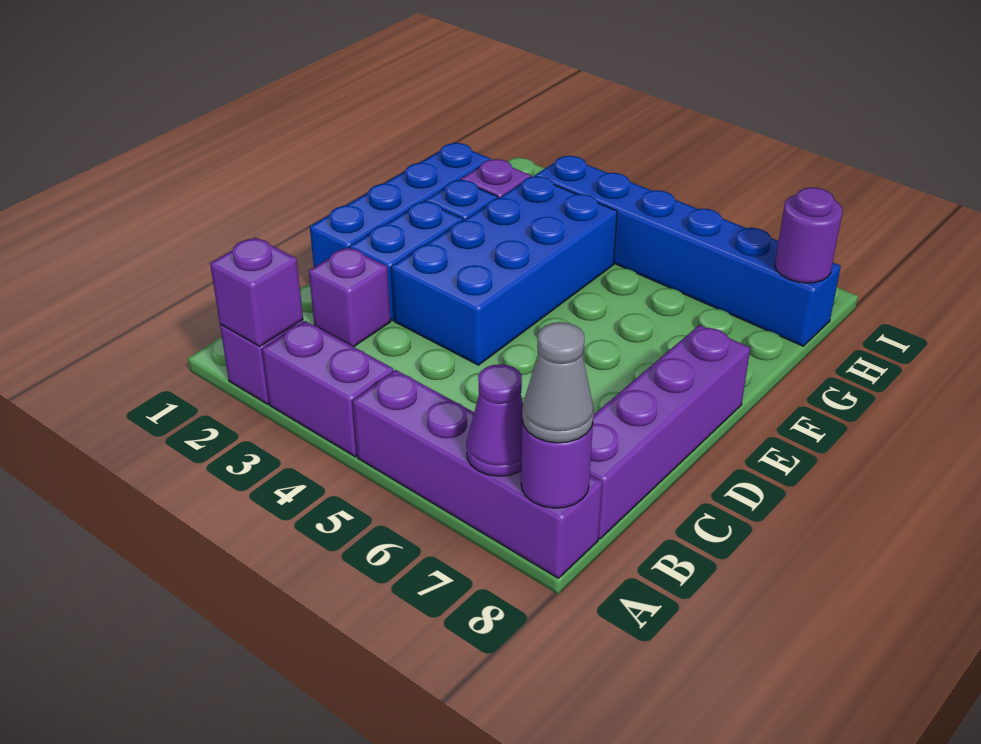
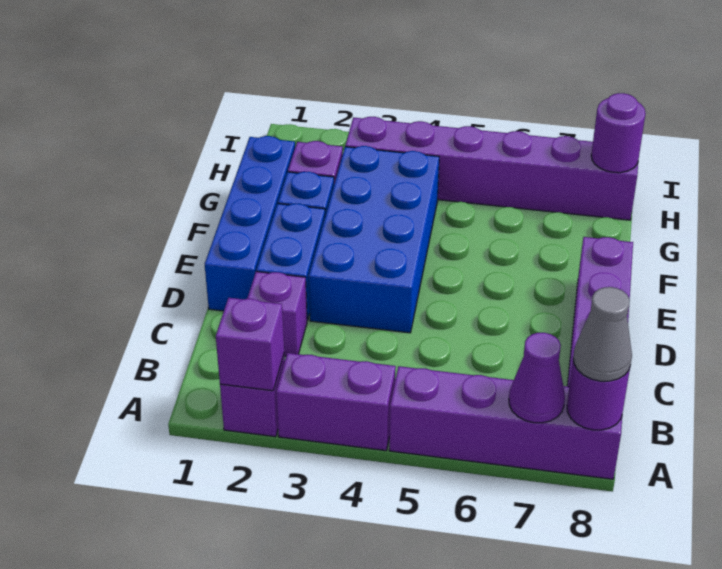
blue brick H3:H8 level 1 -> purple brick H3:H8 level 1

